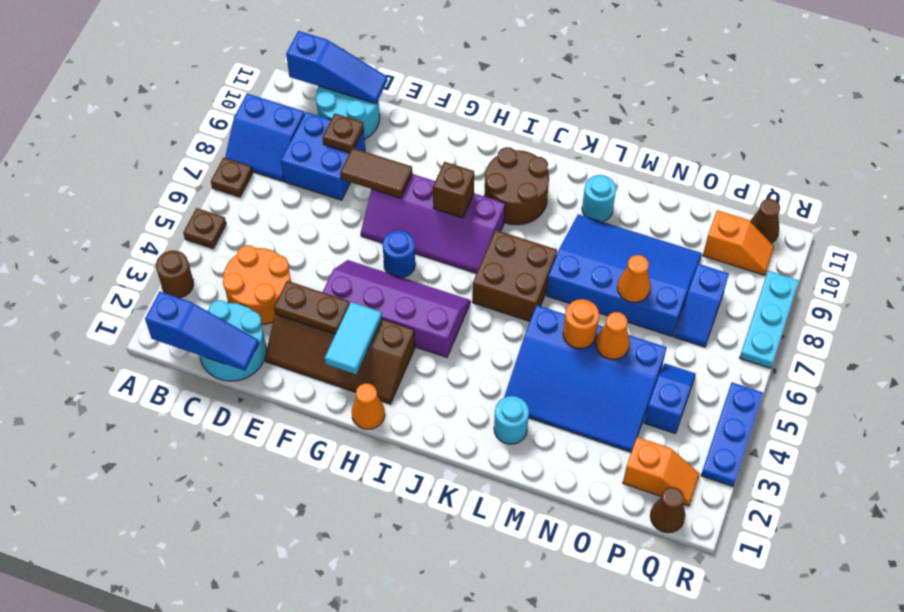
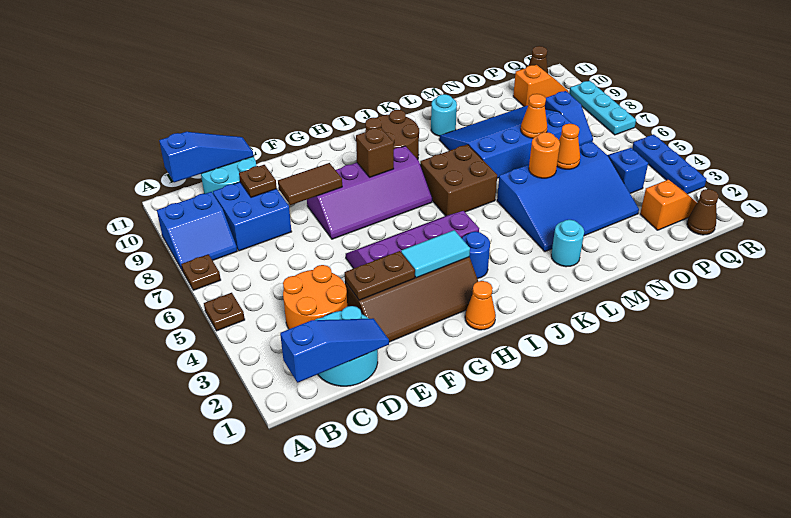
brown round brick A3 level 1 -> none
cyan tile G2:G3 level 2 -> cyan tile G3:H3 level 2
blue round brick G6 level 1 -> blue round brick I3 level 1

